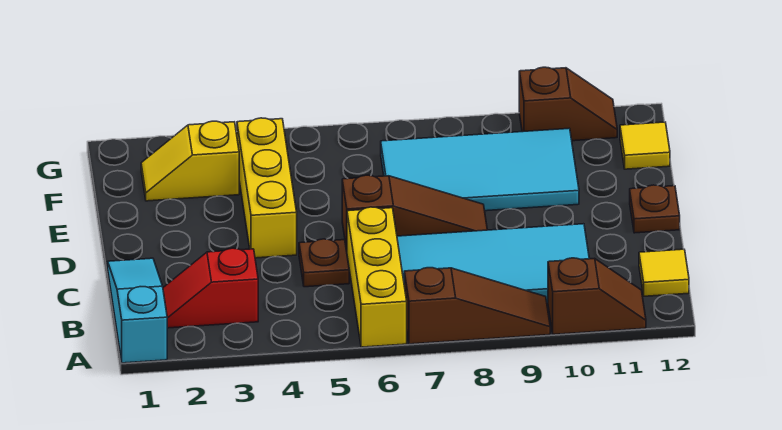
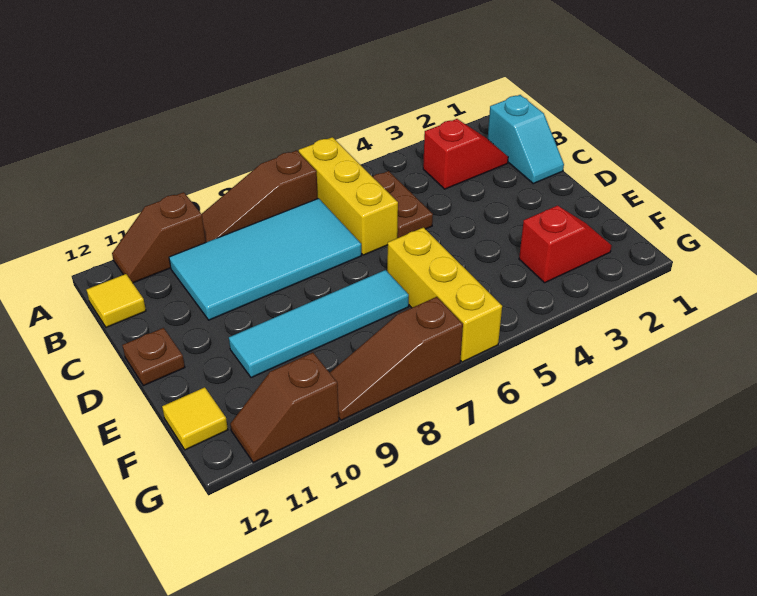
cyan slope A1:C1 level 1 top A -> cyan slope B1:C1 level 1 top B
brown plate C5 level 1 -> brown plate B5:C5 level 1
yellow brick D4:F4 level 1 -> yellow brick E6:G6 level 1
brown slope D6:D8 level 1 top 6 -> brown slope G7:G9 level 1 top 7
cyan tile E7:F10 level 1 -> cyan tile E7:E10 level 1
yellow slope F2:F3 level 1 top 3 -> red slope F2:F3 level 1 top 3

